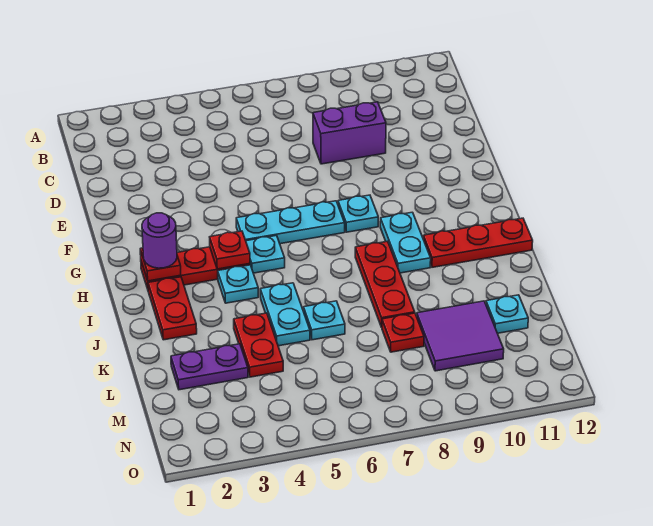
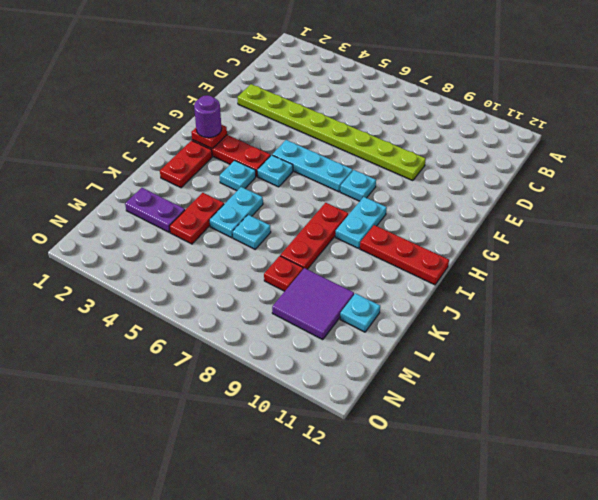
purple brick D8:D9 level 1 -> none
none -> lime plate E2:E9 level 1
red plate H4 level 2 -> none

